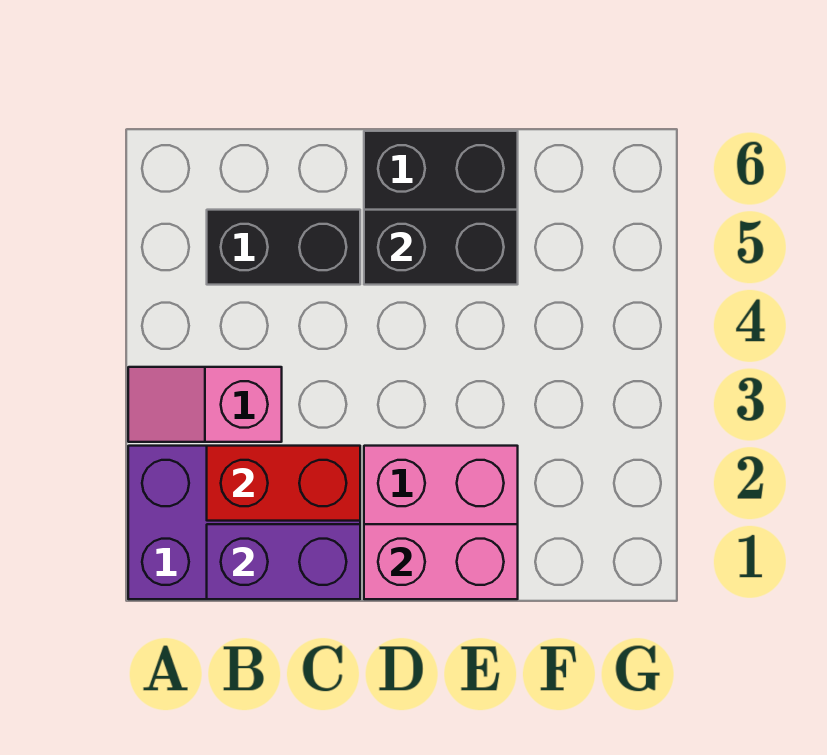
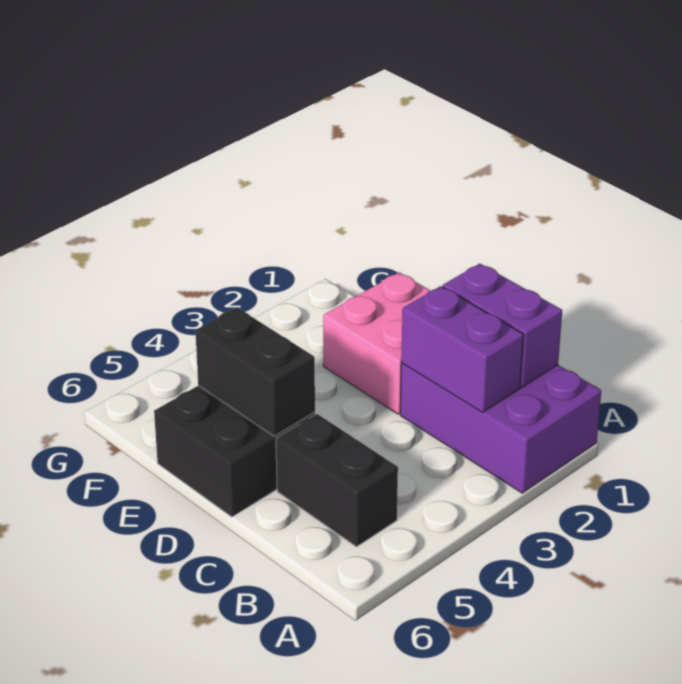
pink slope A3:B3 level 1 top B -> none
red brick B2:C2 level 2 -> purple brick B2:C2 level 2
pink brick D1:E1 level 2 -> none

